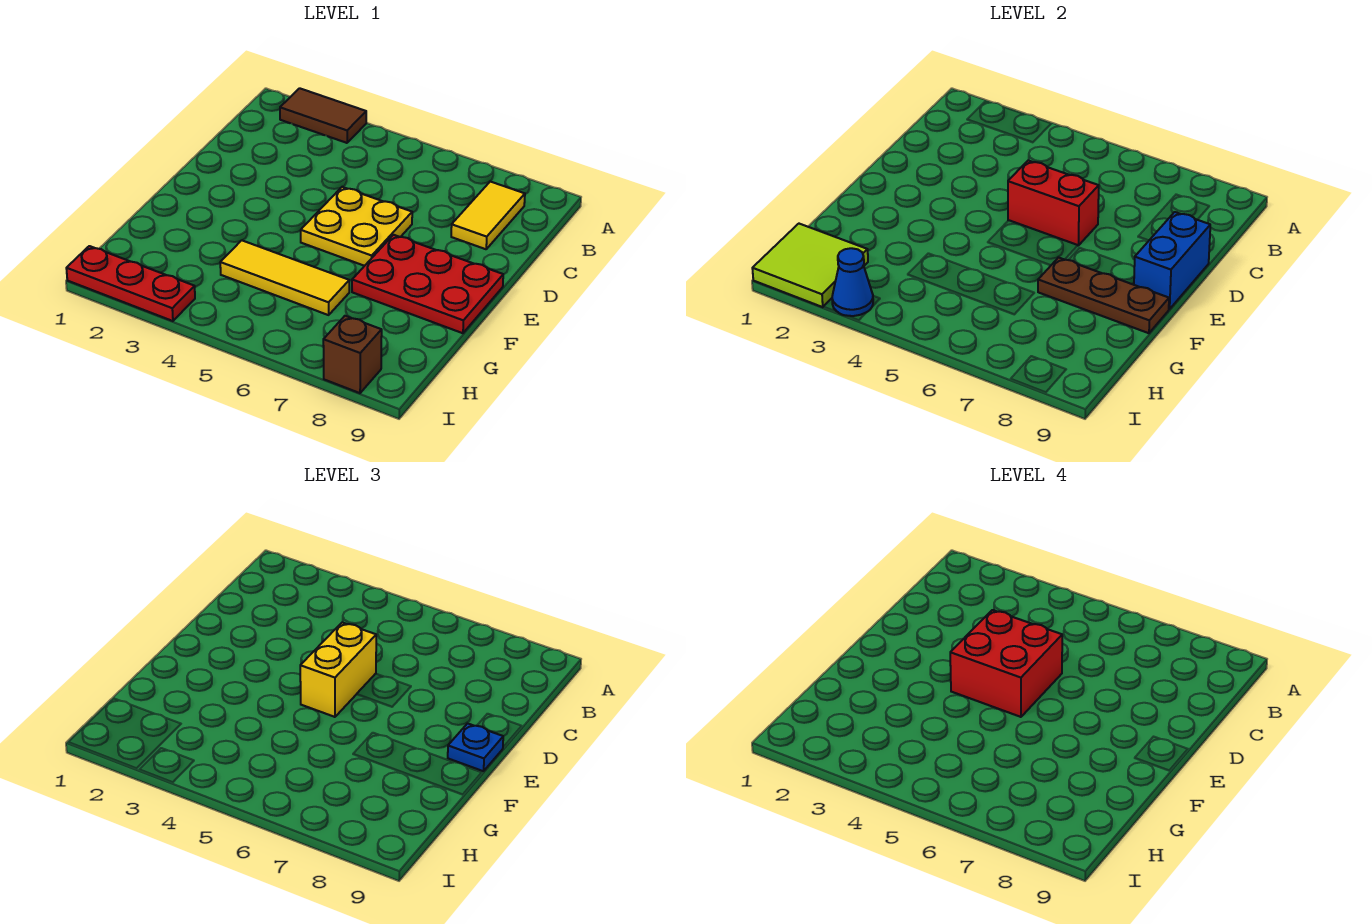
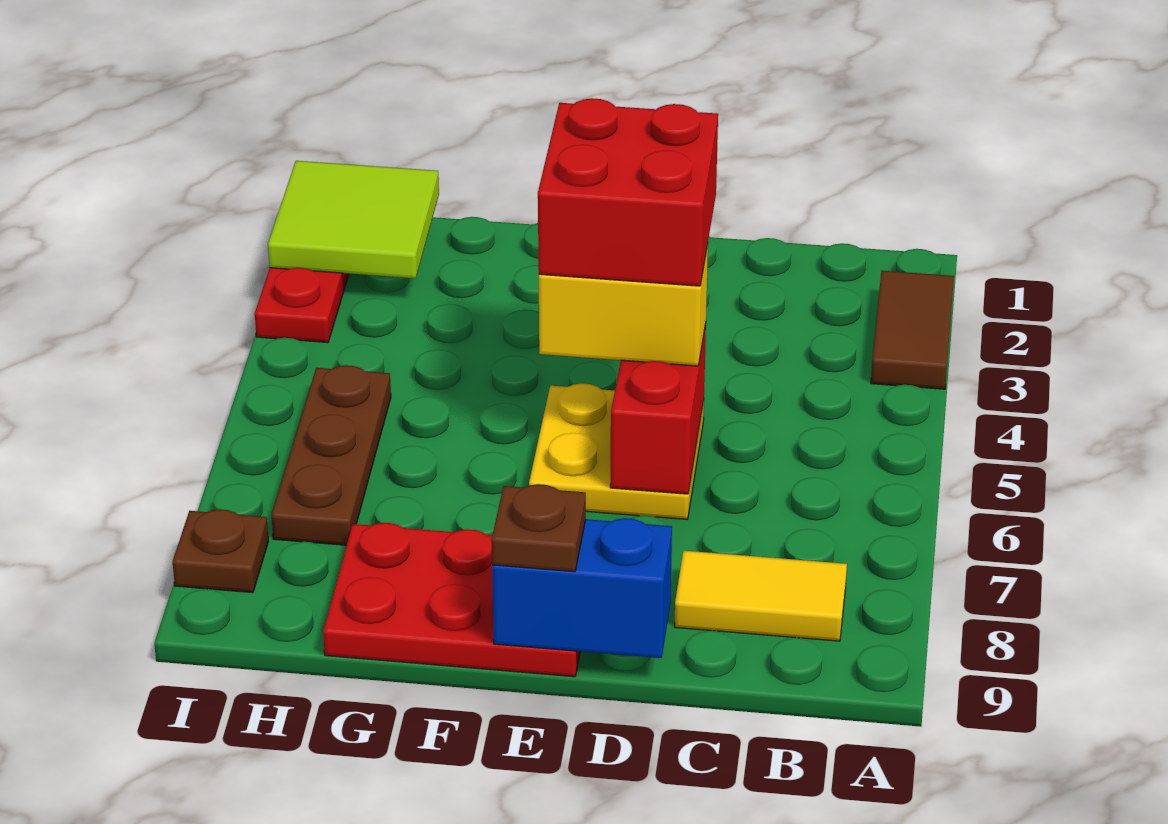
red plate E7:F9 level 1 -> red plate E8:G9 level 1
blue plate E9 level 3 -> brown plate E9 level 3
brown plate F7:F9 level 2 -> brown plate H5:H7 level 1
yellow tile G4:G6 level 1 -> none
blue cone I3 level 2 -> none
brown brick I8 level 1 -> brown plate I8 level 1

